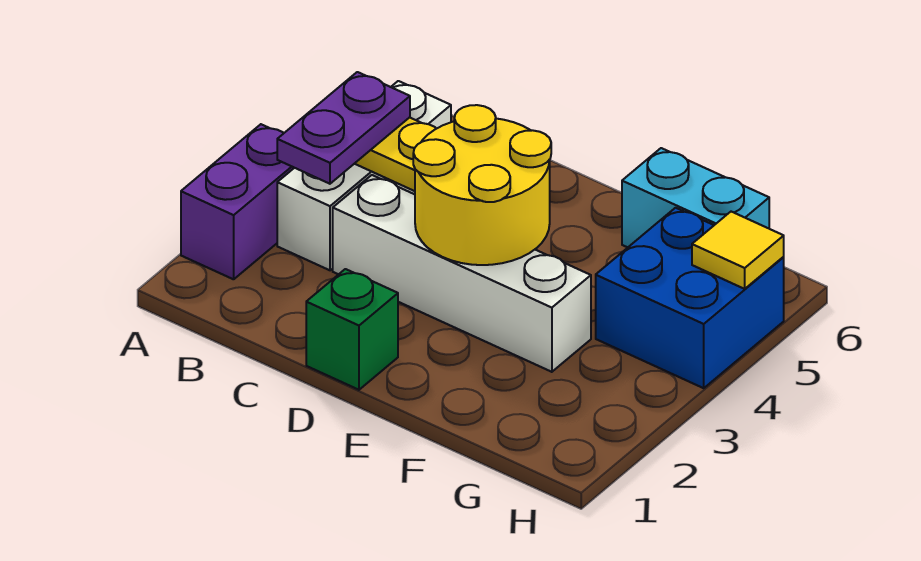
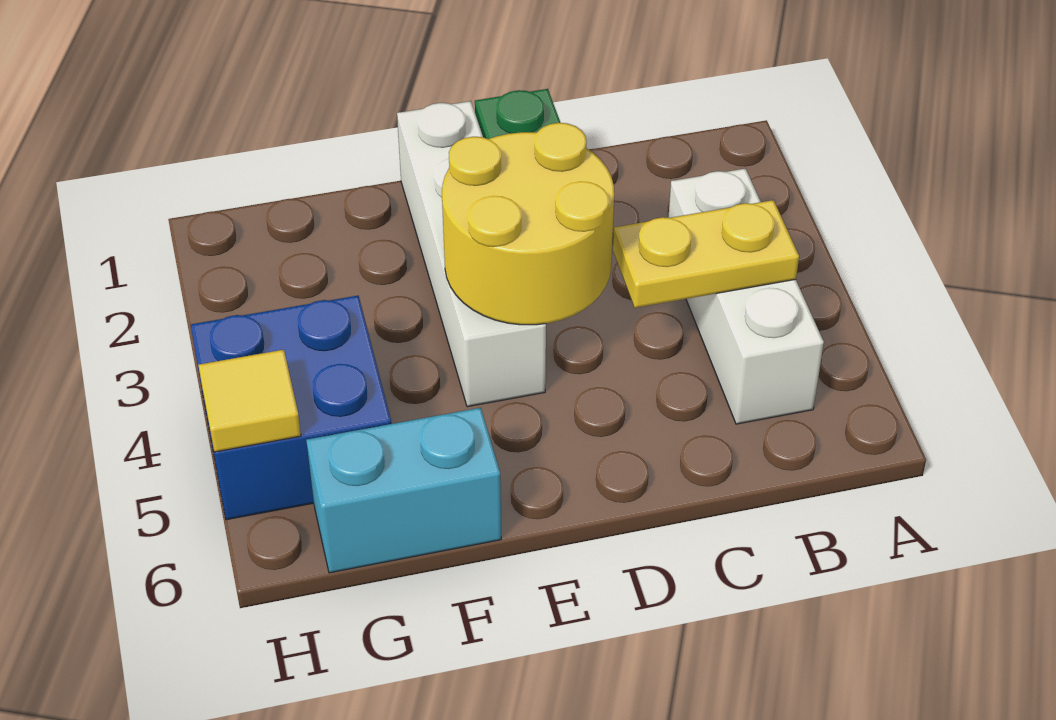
purple brick A2:A3 level 1 -> none
purple plate B3:B4 level 3 -> none
white brick C3:F3 level 1 -> white brick E1:E4 level 1

